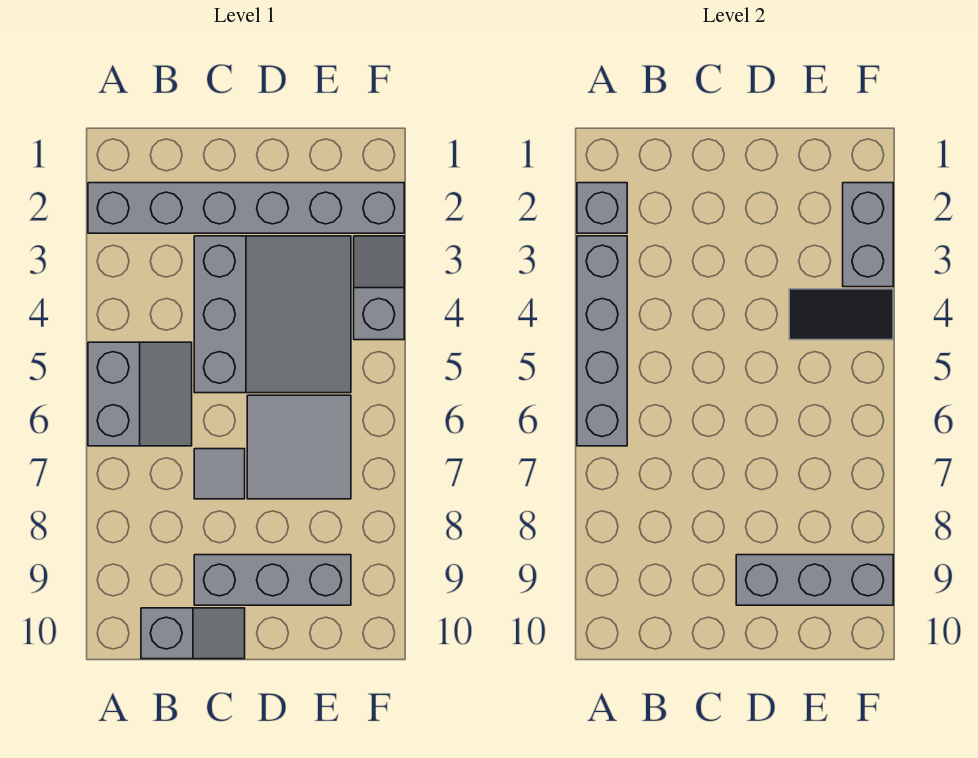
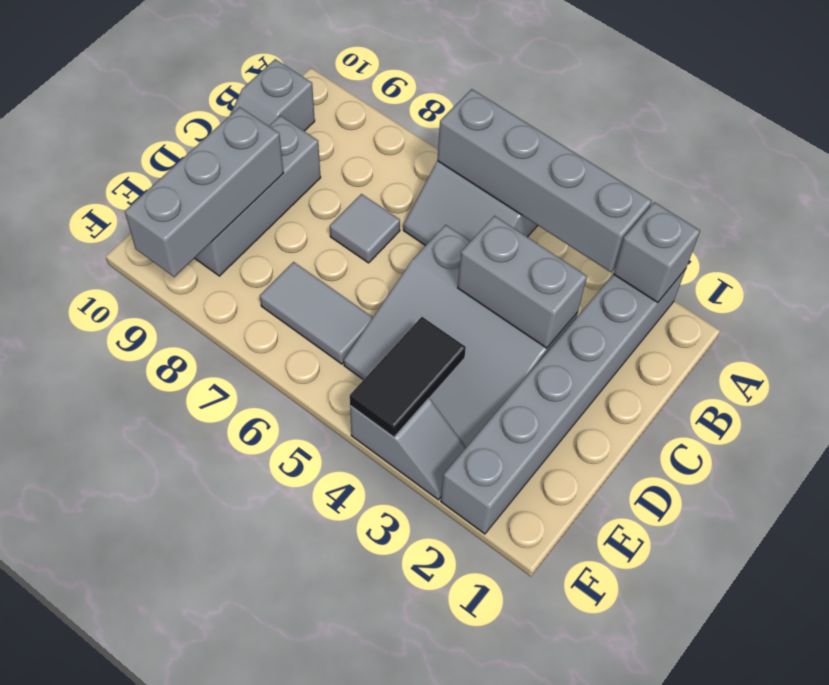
grey tile D6:E7 level 1 -> grey tile E6:E7 level 1
grey brick F2:F3 level 2 -> grey brick C3:C4 level 2

